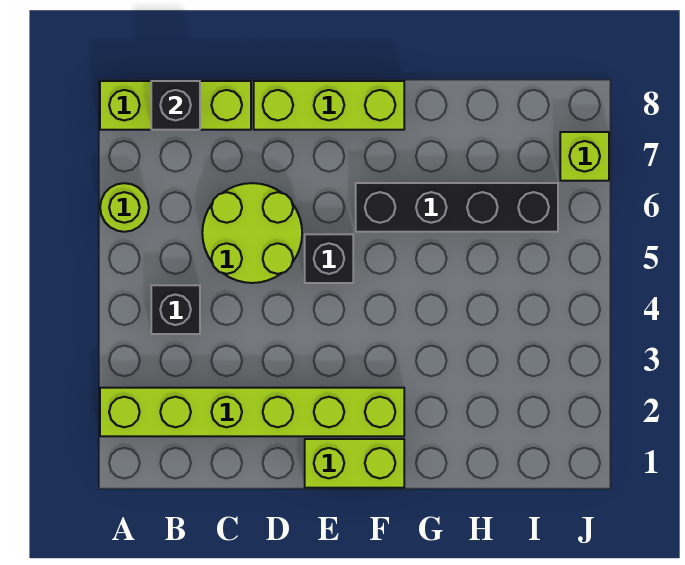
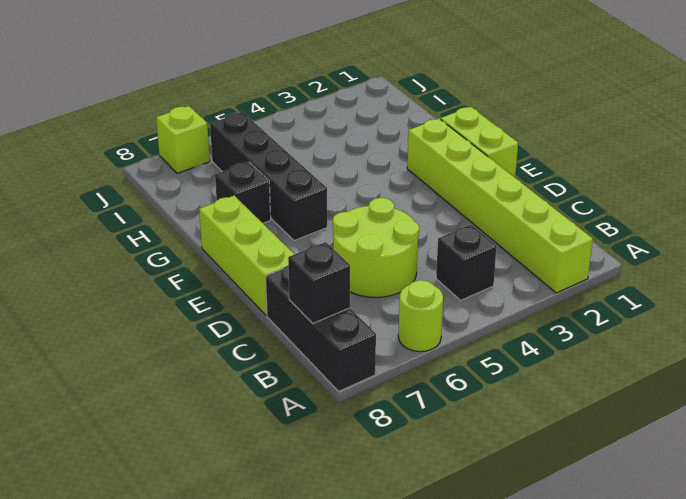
lime brick A8:C8 level 1 -> black brick A8:C8 level 1
black brick E5 level 1 -> black brick G7 level 1

